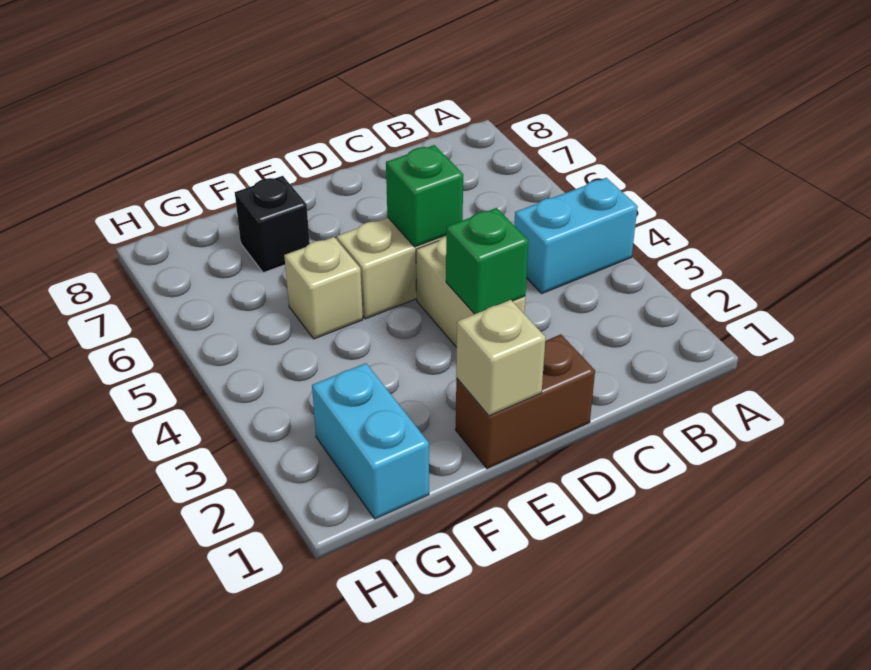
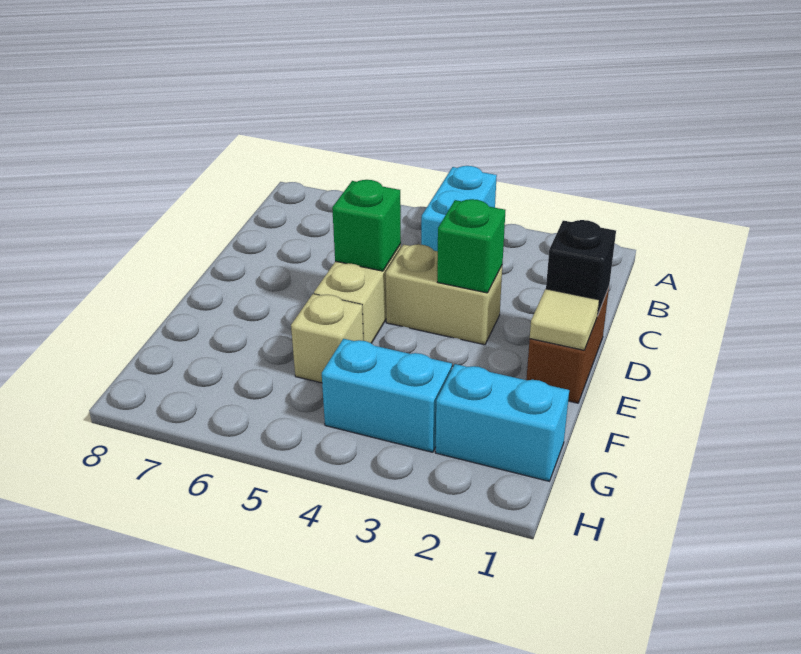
tan brick E1 level 2 -> tan tile E1 level 2
black brick F7 level 1 -> black brick D1 level 2
none -> cyan brick G3:G4 level 1

